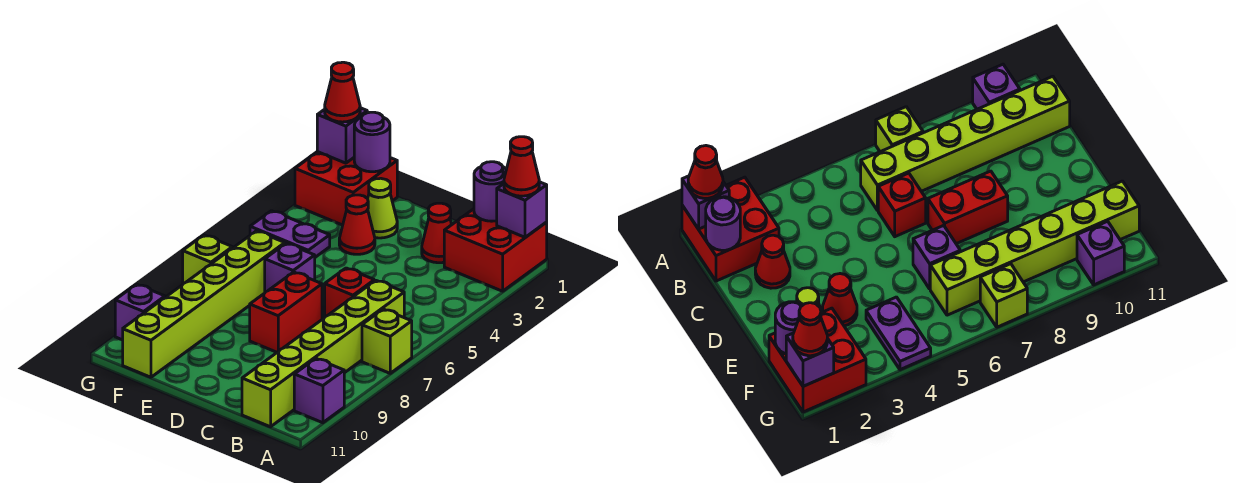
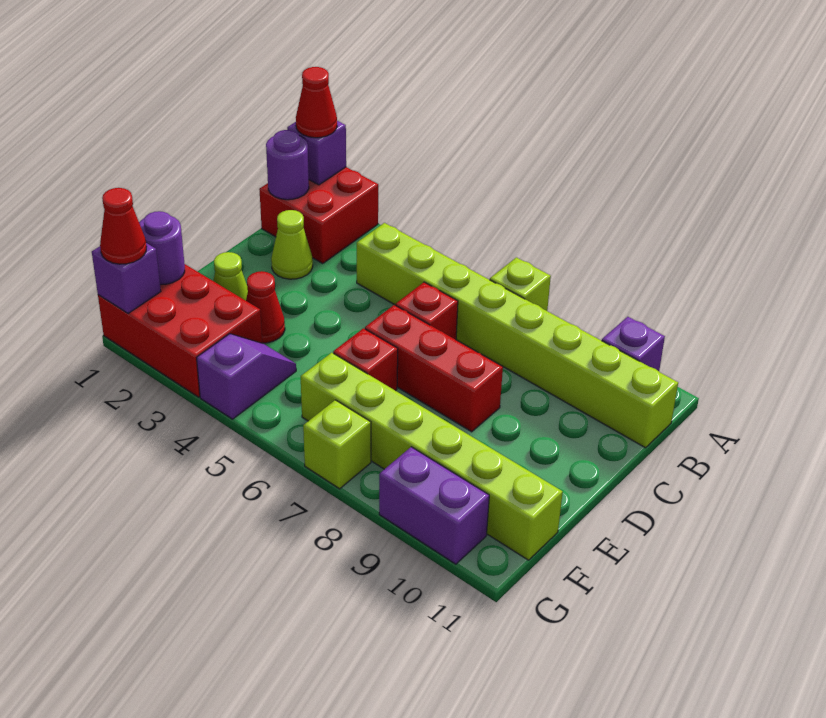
lime brick B6:B11 level 1 -> lime brick B4:B11 level 1
red cone C2 level 1 -> lime cone C2 level 1
red brick D7:D8 level 1 -> red brick D6:D8 level 1
purple brick E6 level 1 -> red brick E6 level 1
red brick F1:G2 level 1 -> red brick F1:G3 level 1
purple plate F4:G4 level 1 -> purple slope F4:G4 level 1 top G
purple brick G10 level 1 -> purple brick G9:G10 level 1

